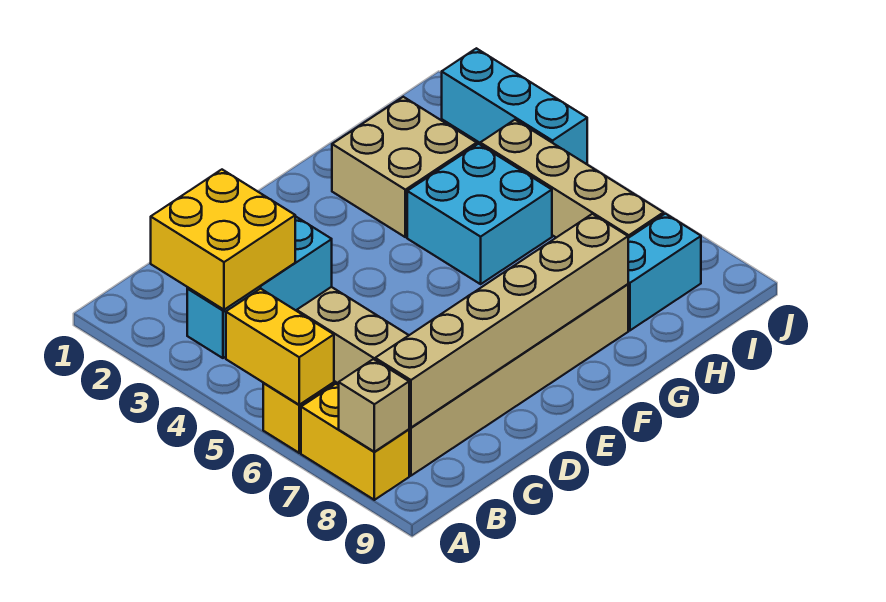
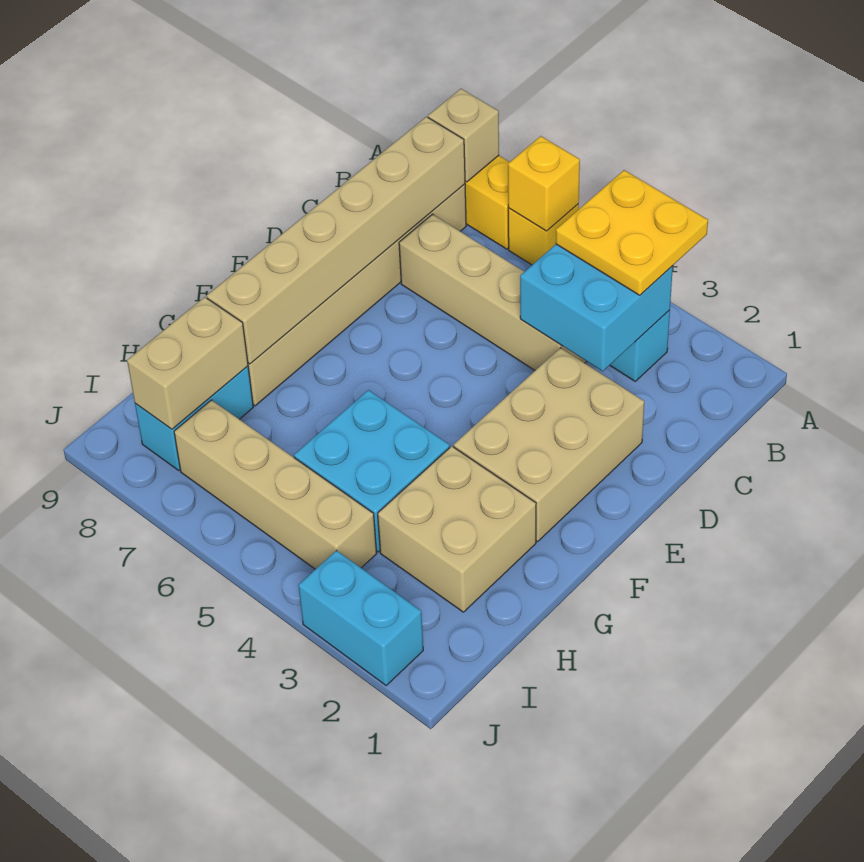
yellow brick A3:B4 level 3 -> yellow plate A3:B4 level 3
yellow brick A5:A6 level 2 -> yellow brick A6 level 2
none -> tan brick D2:F3 level 1
none -> tan brick H8:I8 level 2
cyan brick J2:J4 level 1 -> cyan brick J2:J3 level 1

